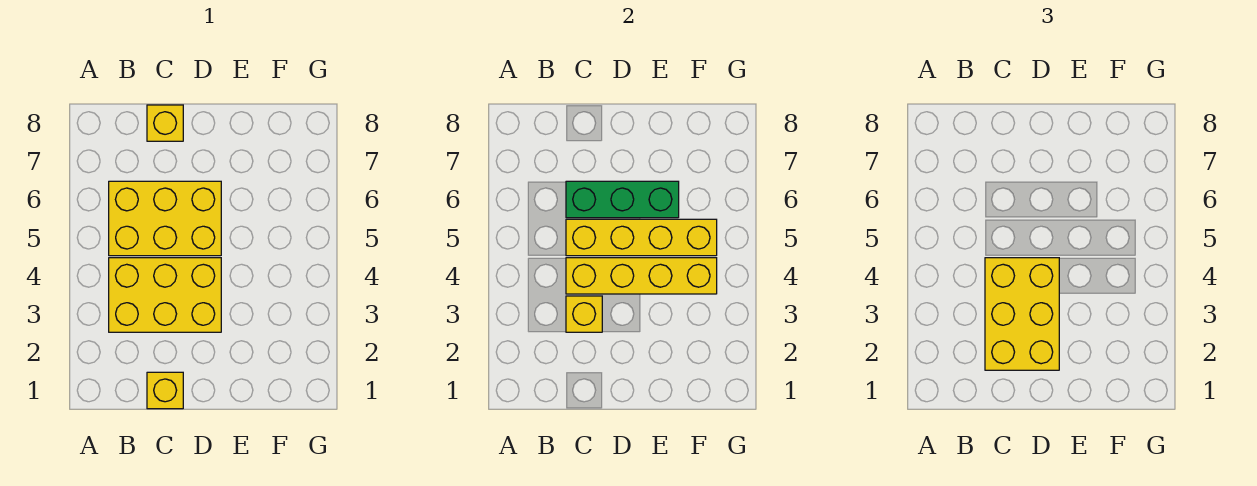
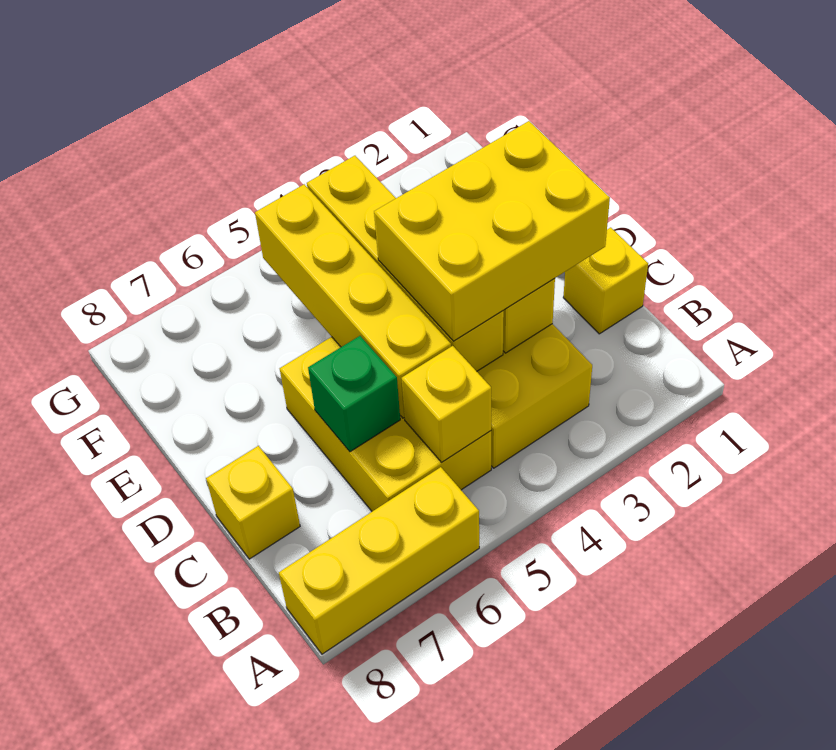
none -> yellow brick A6:A8 level 1
none -> yellow brick B5 level 2
green brick C6:E6 level 2 -> green brick C6 level 2

